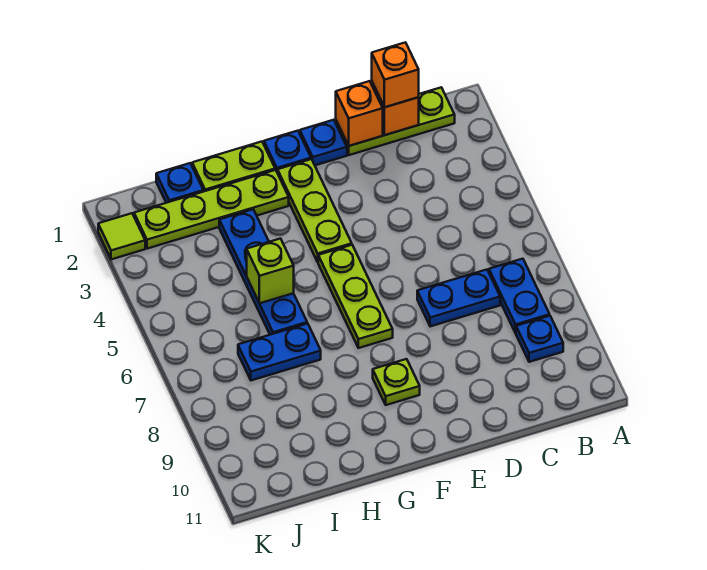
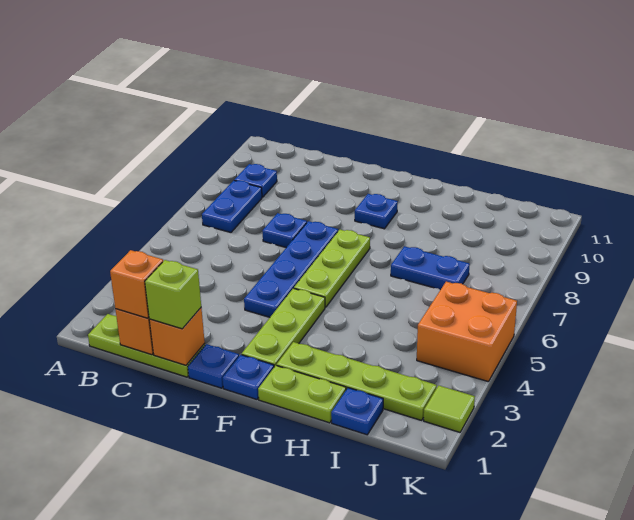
blue plate C7:D7 level 1 -> blue plate D7 level 1
lime plate F9 level 1 -> blue plate F9 level 1
blue plate H3:H6 level 1 -> blue plate E4:E7 level 1
lime brick H5 level 2 -> lime brick D1 level 3
none -> orange brick J4:K5 level 1

